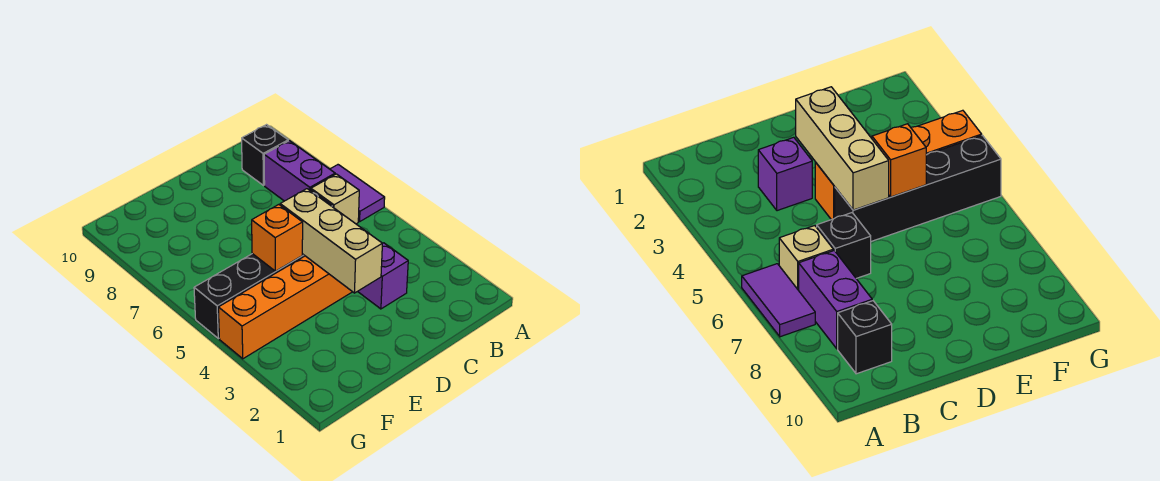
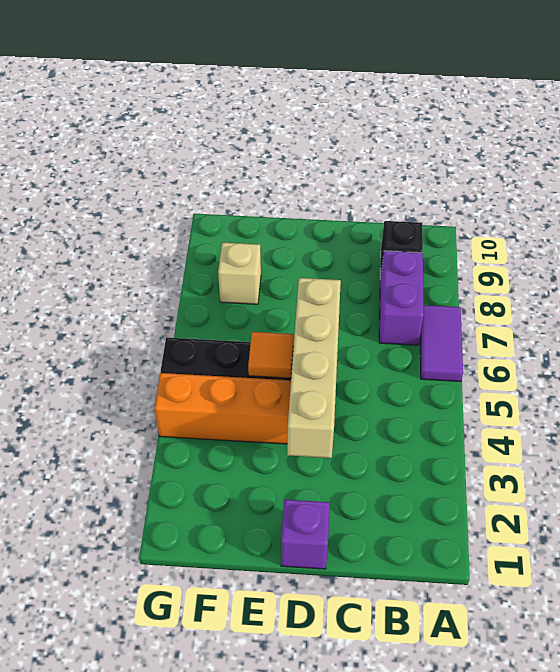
tan brick B6 level 1 -> tan brick F8 level 1
purple brick C3 level 1 -> purple brick D1 level 1
black brick C6 level 1 -> none
tan brick D3:D5 level 2 -> tan brick D3:D6 level 2
orange brick E5 level 2 -> orange tile E5 level 2

